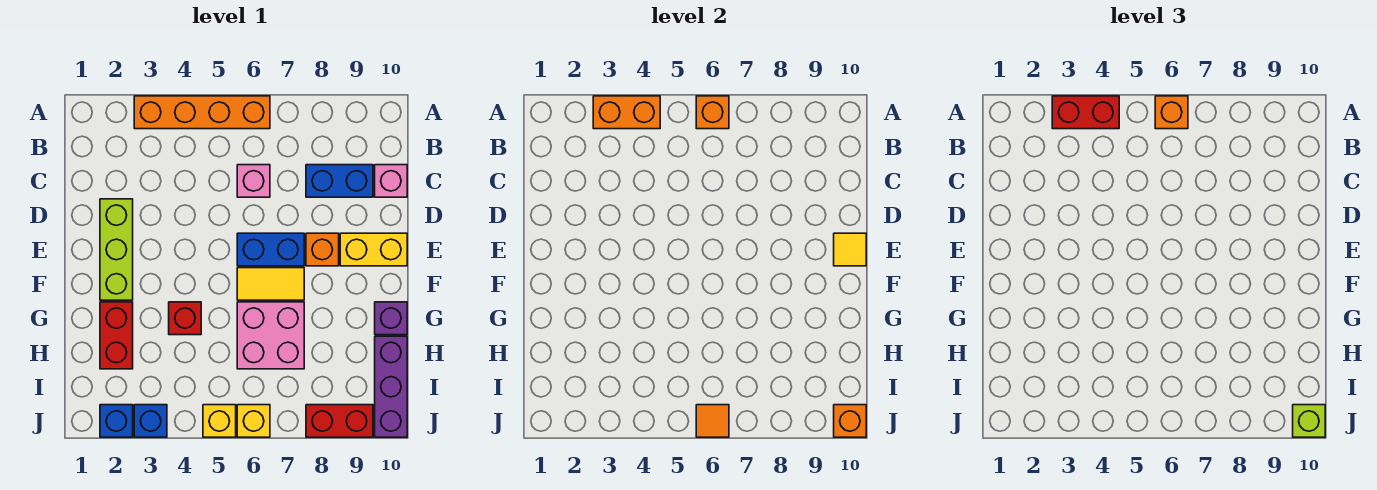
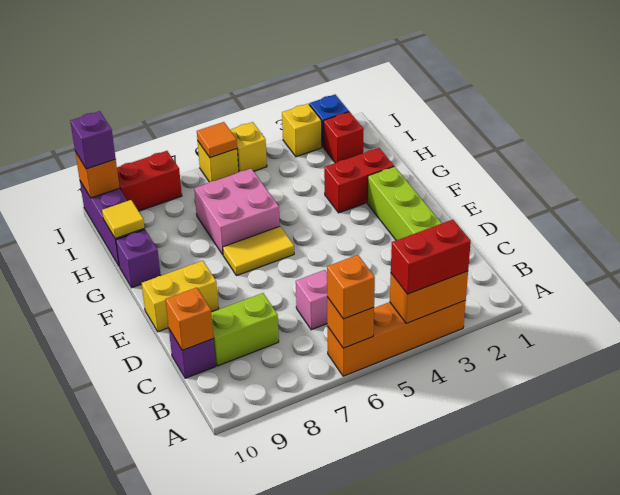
blue brick C8:C9 level 1 -> lime brick C8:C9 level 1
pink brick C10 level 1 -> purple brick C10 level 1
blue brick E6:E7 level 1 -> none
orange brick E8 level 1 -> orange brick C10 level 2
yellow tile E10 level 2 -> yellow tile H10 level 2
red brick G2:H2 level 1 -> red brick G2:G3 level 1
red brick G4 level 1 -> red brick I2 level 1
blue brick J3 level 1 -> yellow brick J3 level 1
lime brick J10 level 3 -> purple brick J10 level 3

